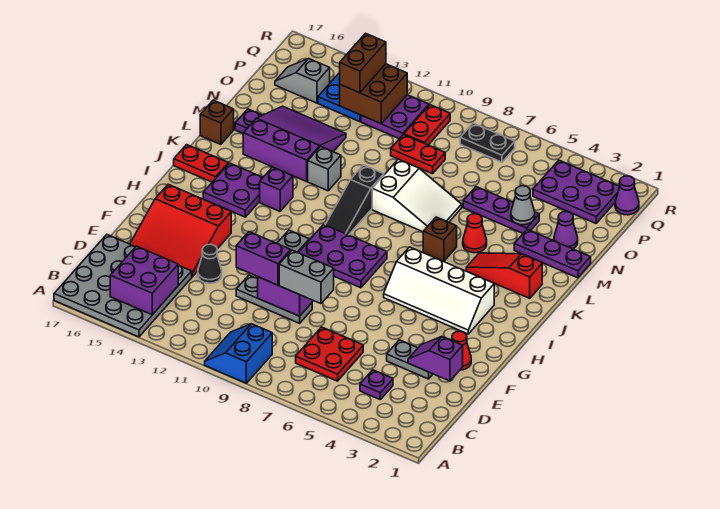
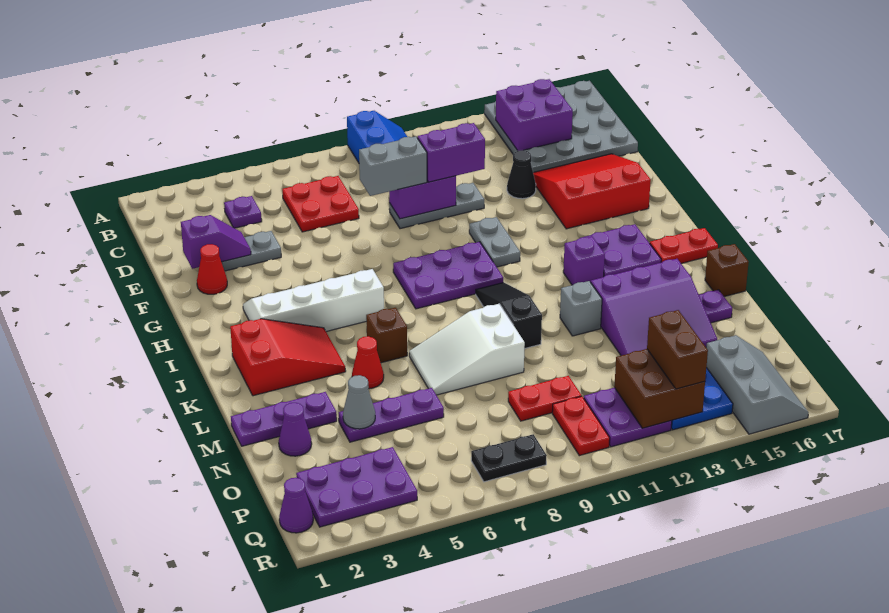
red slope K2:K4 level 1 top 2 -> red slope J2:K4 level 1 top 2
grey slope P15:P16 level 1 top 15 -> grey slope P15:R16 level 1 top 15

